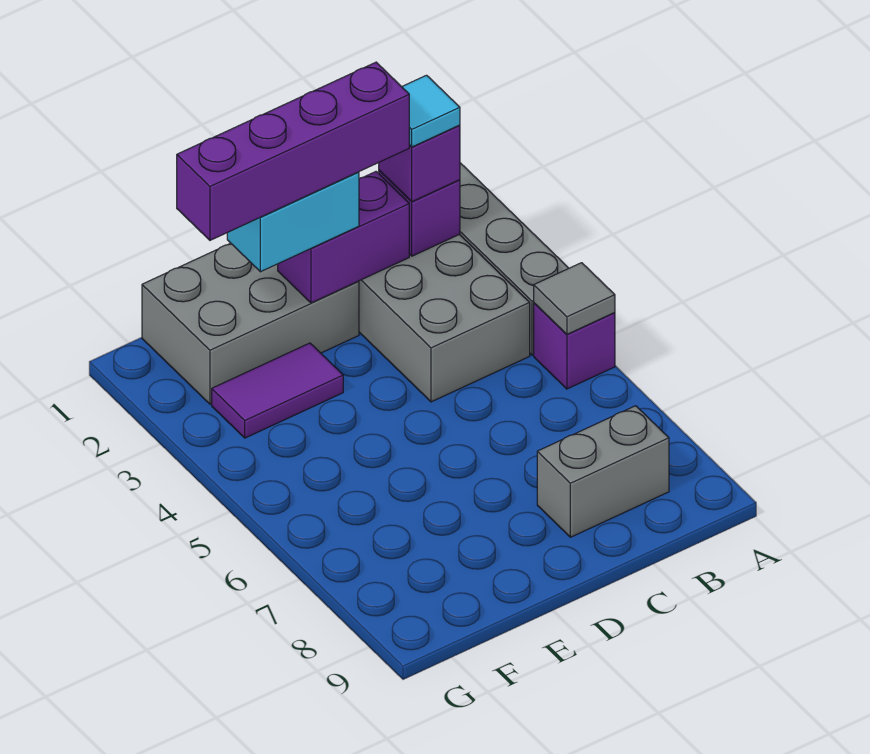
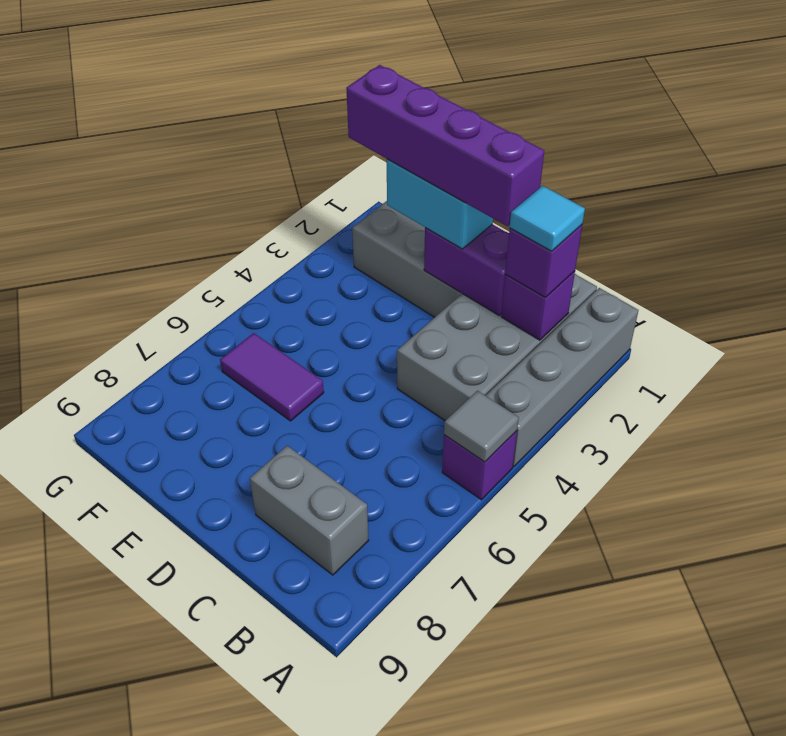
purple tile E3:F3 level 1 -> purple tile E6:F6 level 1

